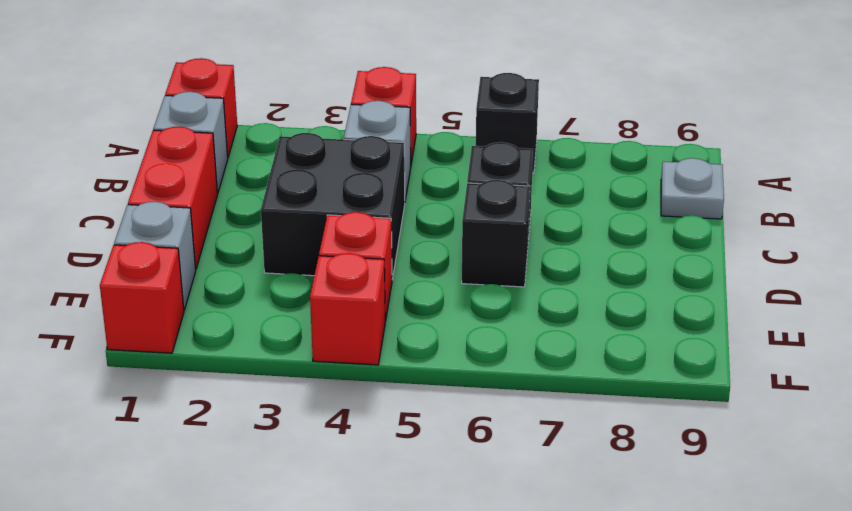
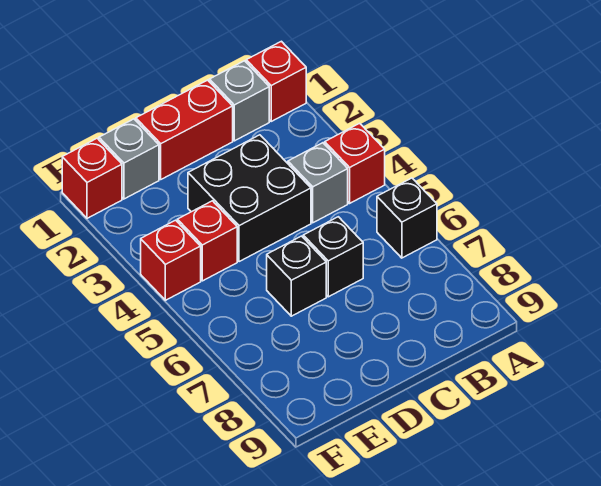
grey plate B9 level 1 -> none

